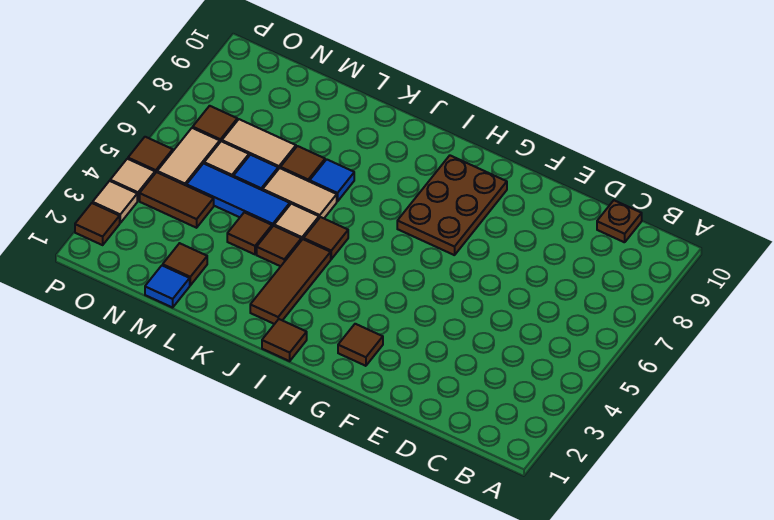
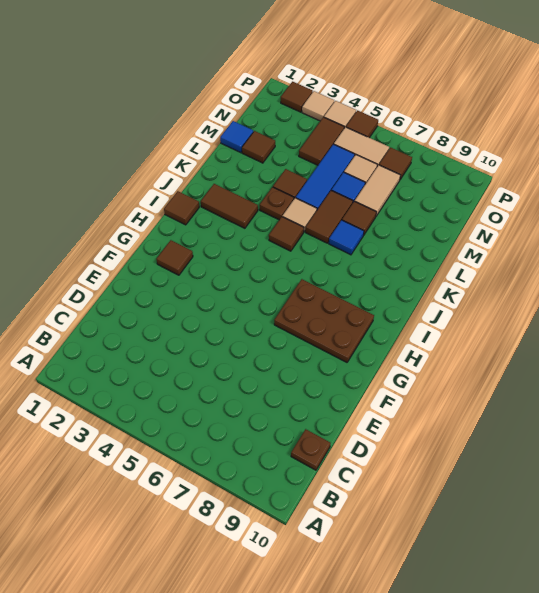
brown tile J2:J4 level 1 -> brown tile J2:J3 level 1
brown tile K4 level 1 -> brown plate K4 level 1
tan tile K6:L6 level 1 -> brown tile K6:L6 level 1

